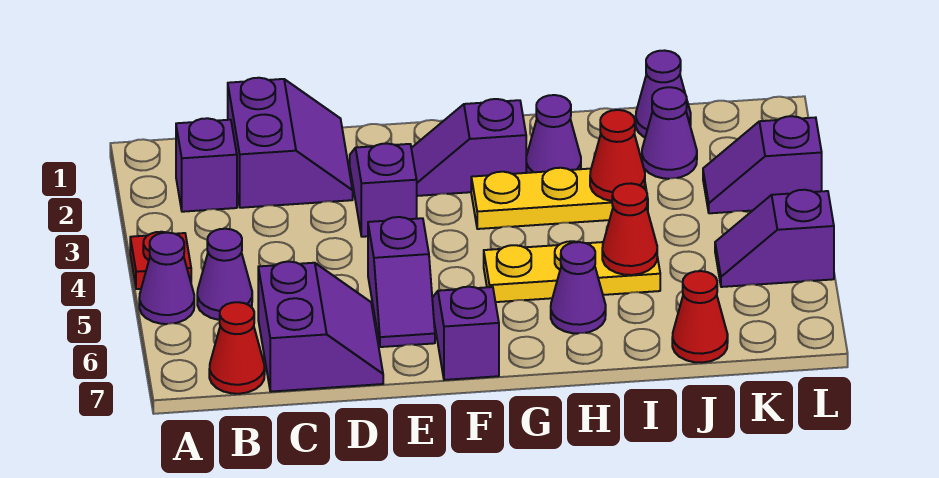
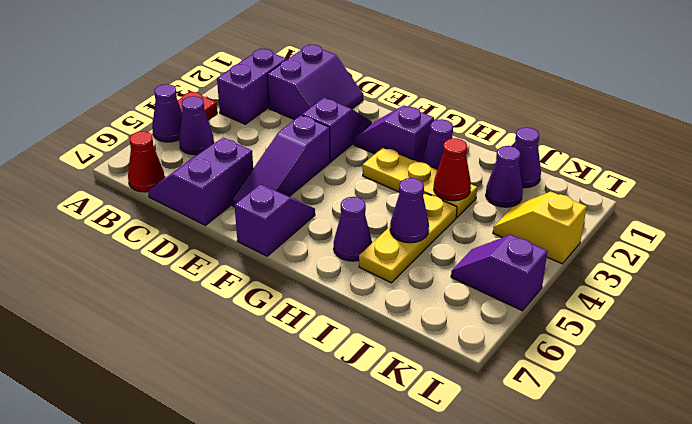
purple brick B2 level 1 -> purple brick B2:B3 level 1
purple slope C6:D7 level 1 top C -> purple slope C6:D7 level 1 top D
purple slope E5:E6 level 1 top 5 -> purple slope E4:E6 level 1 top 4
yellow plate G5:I5 level 1 -> yellow plate I4:I6 level 1
red cone I5 level 2 -> purple cone I5 level 2
red cone J7 level 1 -> none
purple slope K3:L3 level 1 top L -> yellow slope K3:L3 level 1 top L

